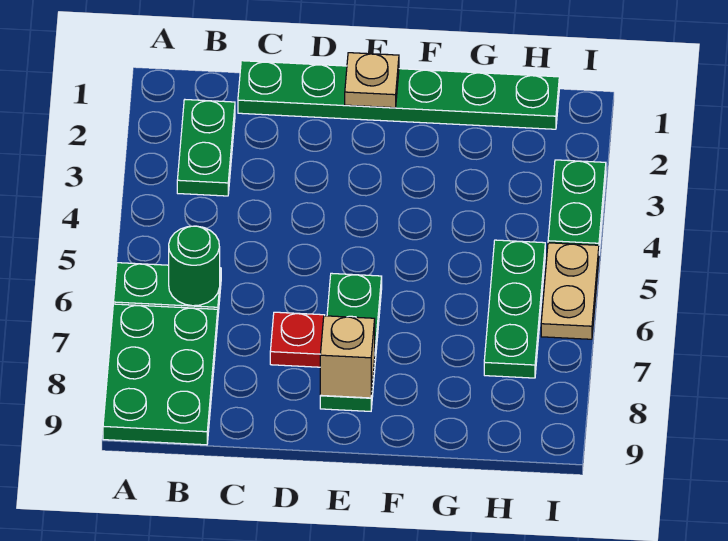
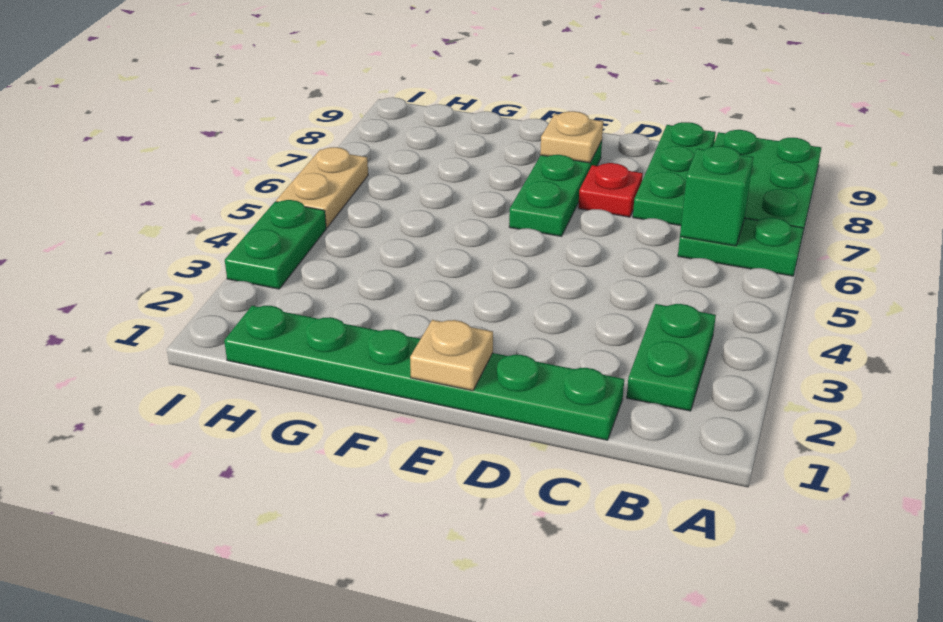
green round brick B6 level 2 -> green brick B6 level 2
tan brick E8 level 2 -> tan plate E8 level 2
green plate H5:H7 level 1 -> green plate C7:C9 level 1

